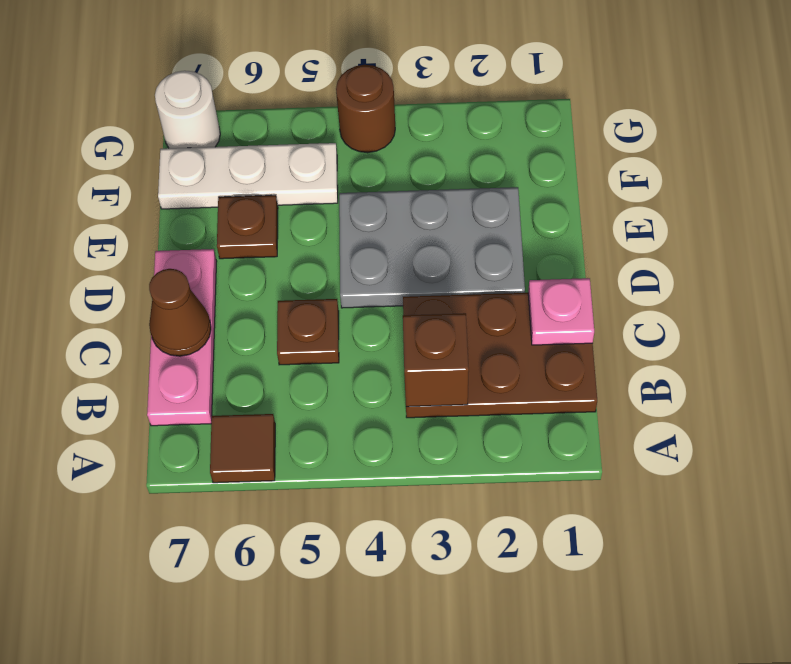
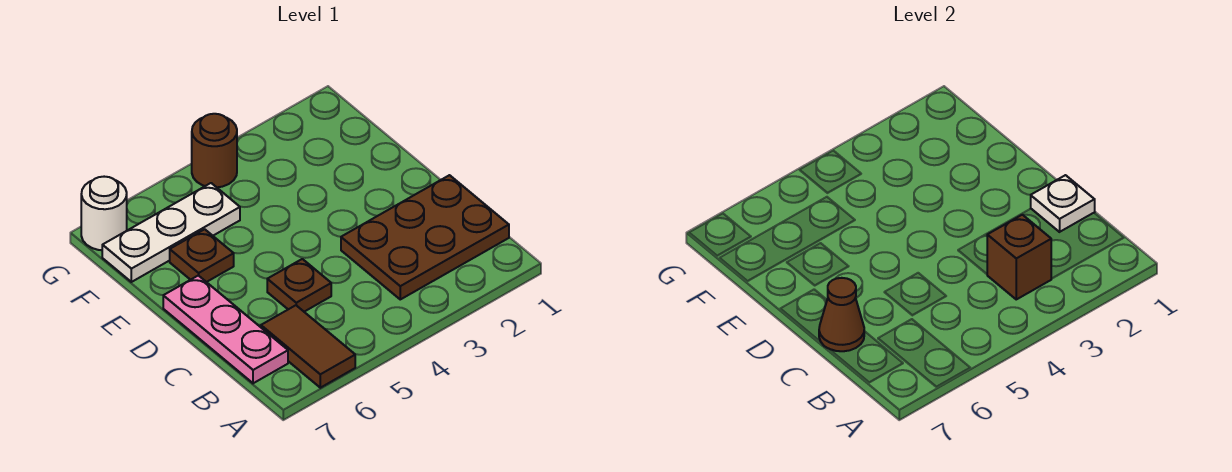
brown tile A6 level 1 -> brown tile A6:B6 level 1
pink plate C1 level 2 -> white plate C1 level 2
grey plate D2:E4 level 1 -> none

